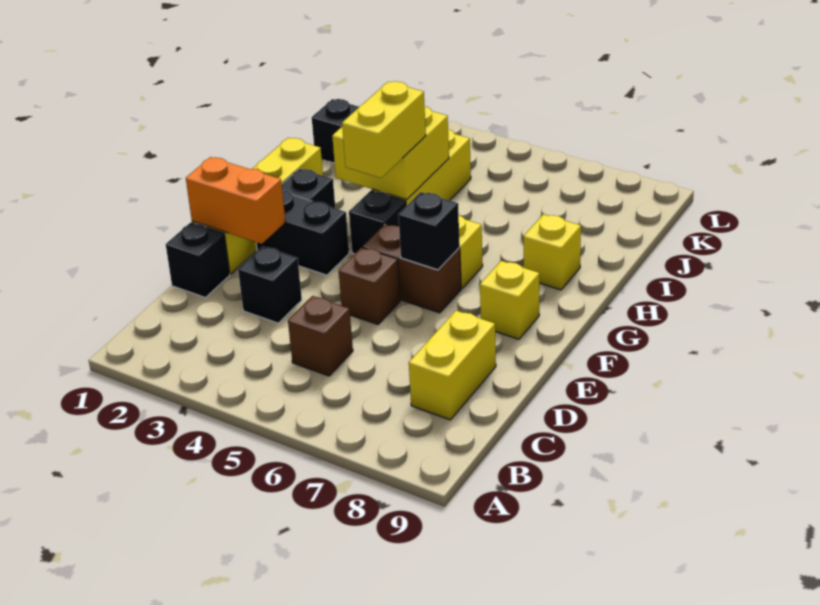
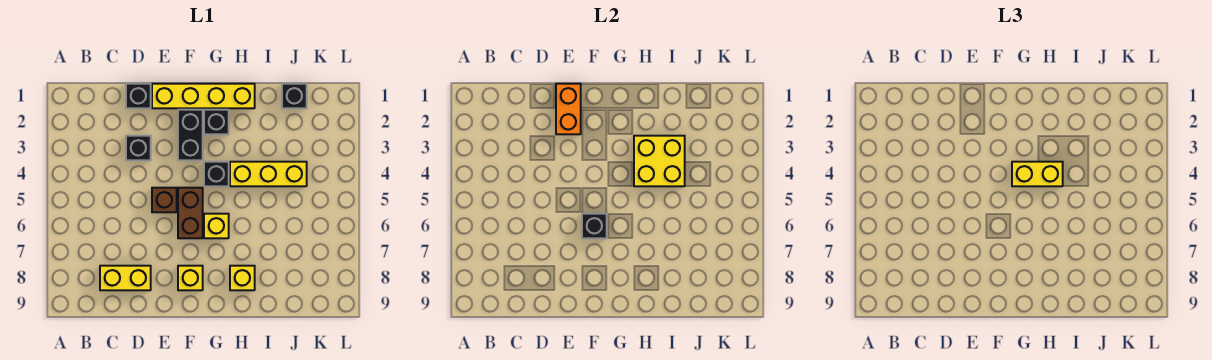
brown brick C5 level 1 -> none

